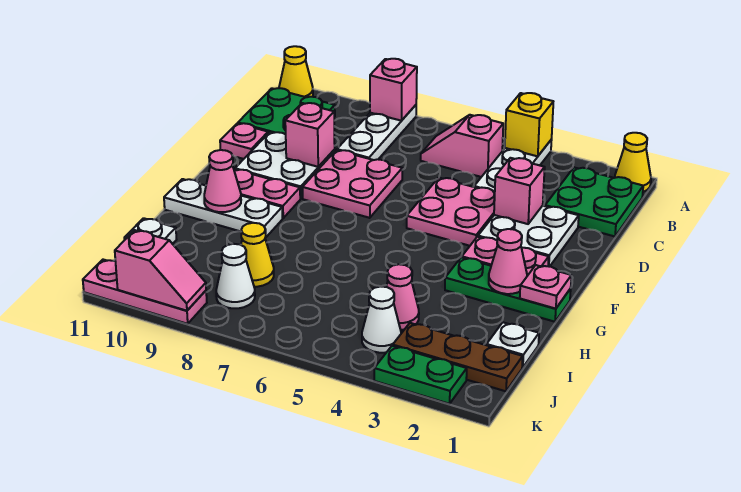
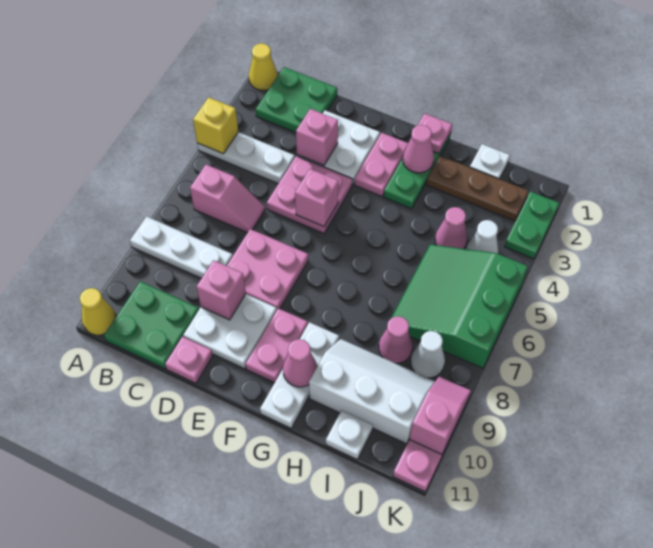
pink brick A8 level 2 -> pink brick E5 level 2
pink slope B5:B6 level 1 top 5 -> pink slope B6:C6 level 1 top B
none -> white slope H9:J10 level 1 top 10
none -> green slope I5:K7 level 1 top K
yellow cone I8 level 1 -> pink cone I8 level 1
brown plate J1:J3 level 1 -> brown plate H2:J2 level 1

